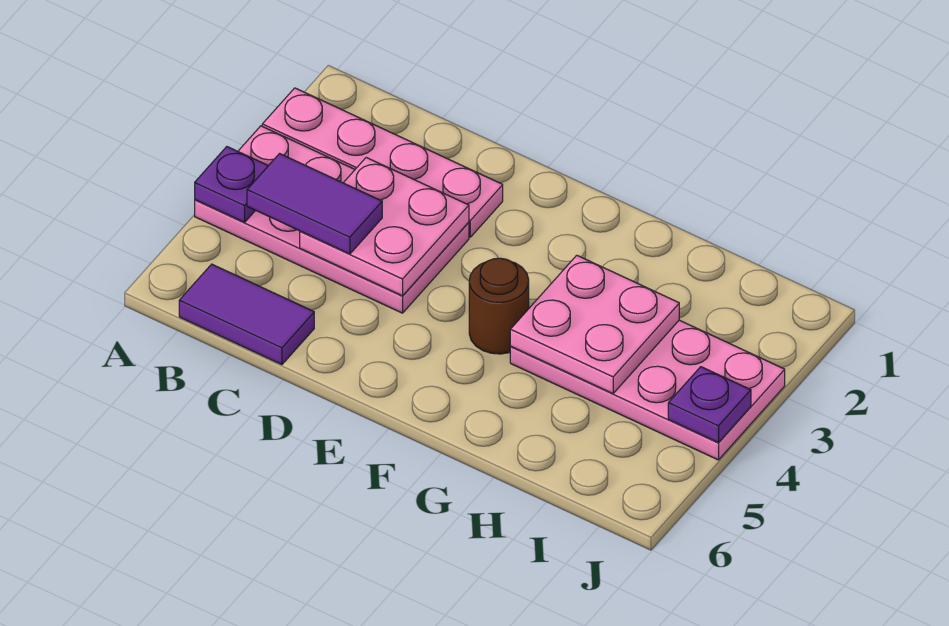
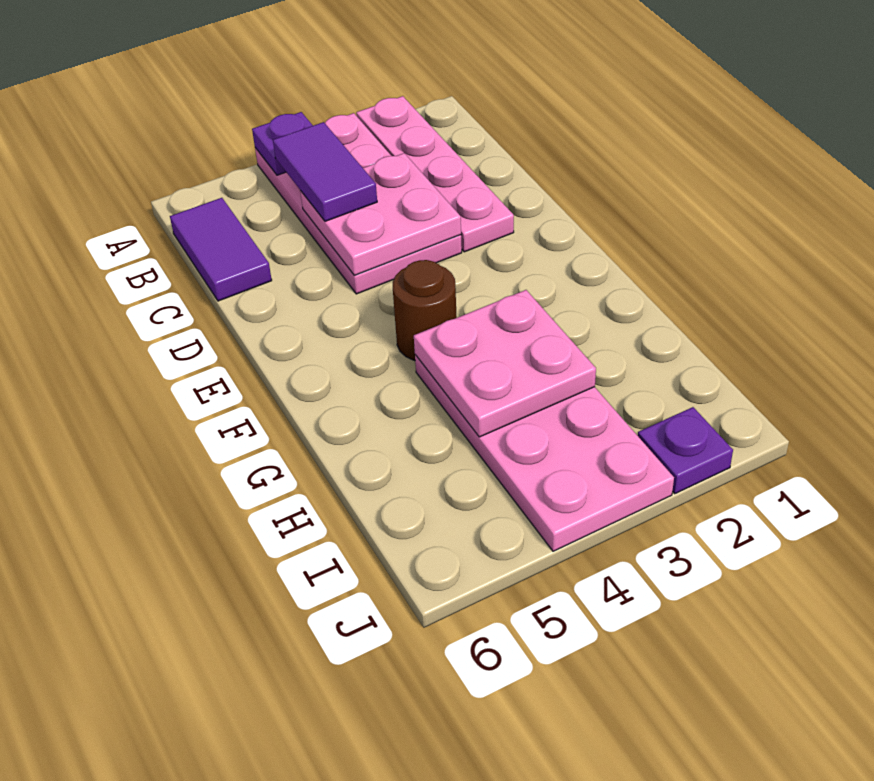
purple plate J4 level 2 -> purple plate J2 level 1

